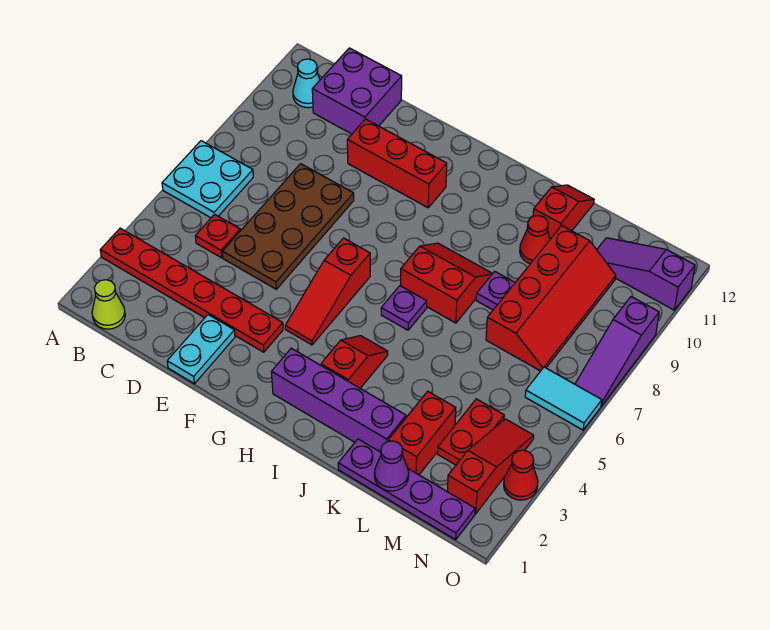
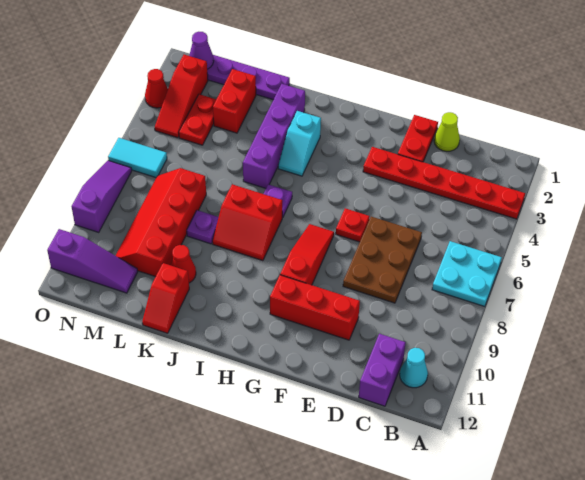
lime cone B1 level 1 -> lime cone D1 level 1
red plate C5 level 1 -> red plate F6 level 1
purple brick C11:D12 level 1 -> purple brick C11:C12 level 1
brown plate D5:E8 level 1 -> brown plate D6:E8 level 1
cyan plate E1:E2 level 1 -> red plate E1:E2 level 1
red slope G4:G6 level 1 top 6 -> red slope G7:G9 level 1 top 9
purple brick H2:K2 level 1 -> purple brick J2:J5 level 1
red slope I3:I4 level 1 top 3 -> cyan slope I3:I4 level 1 top 3
purple cone L1 level 2 -> purple cone N1 level 2

